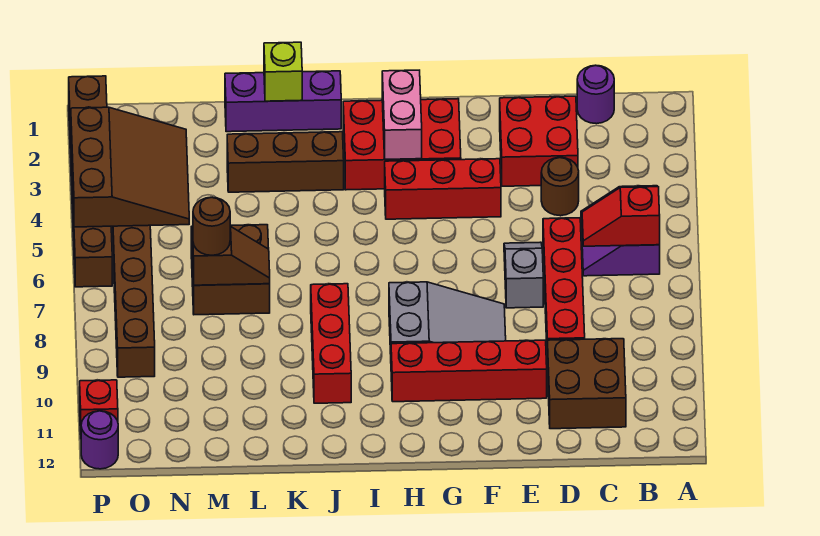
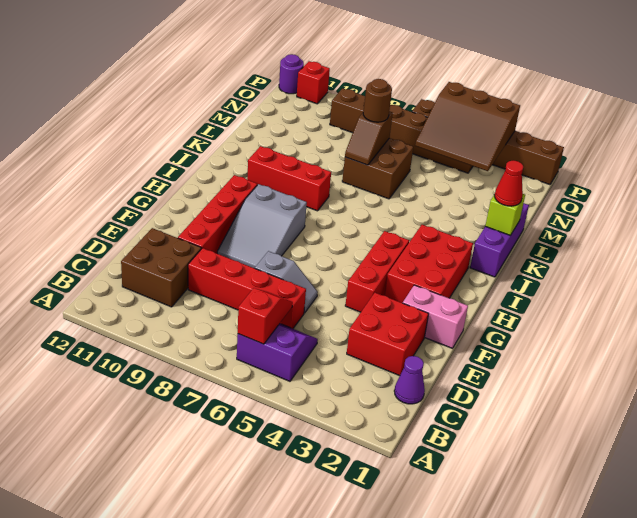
purple round brick C1 level 1 -> purple cone C1 level 1
brown round brick D4 level 1 -> none
pink brick H2:H3 level 2 -> pink brick F1:F2 level 1
brown brick J3:L3 level 1 -> none
none -> red cone K1 level 3

